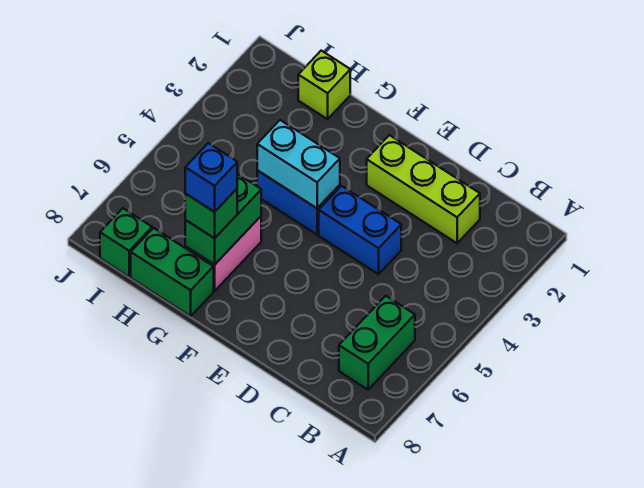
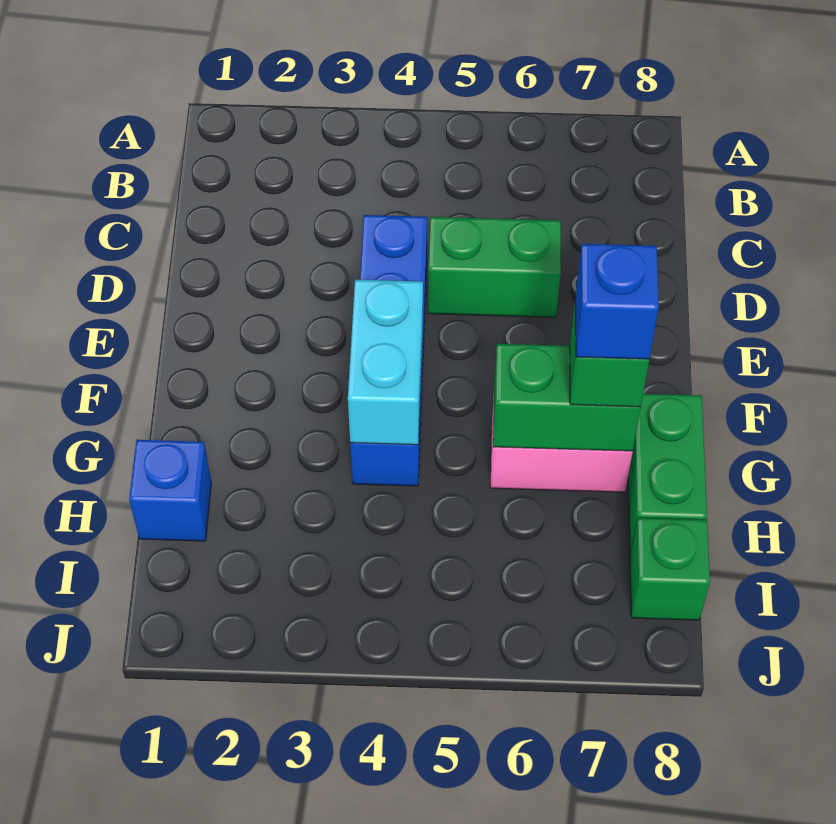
green brick B6:B7 level 1 -> green brick D5:D6 level 1
lime brick C2:E2 level 1 -> none
lime brick H1 level 1 -> blue brick H1 level 1

